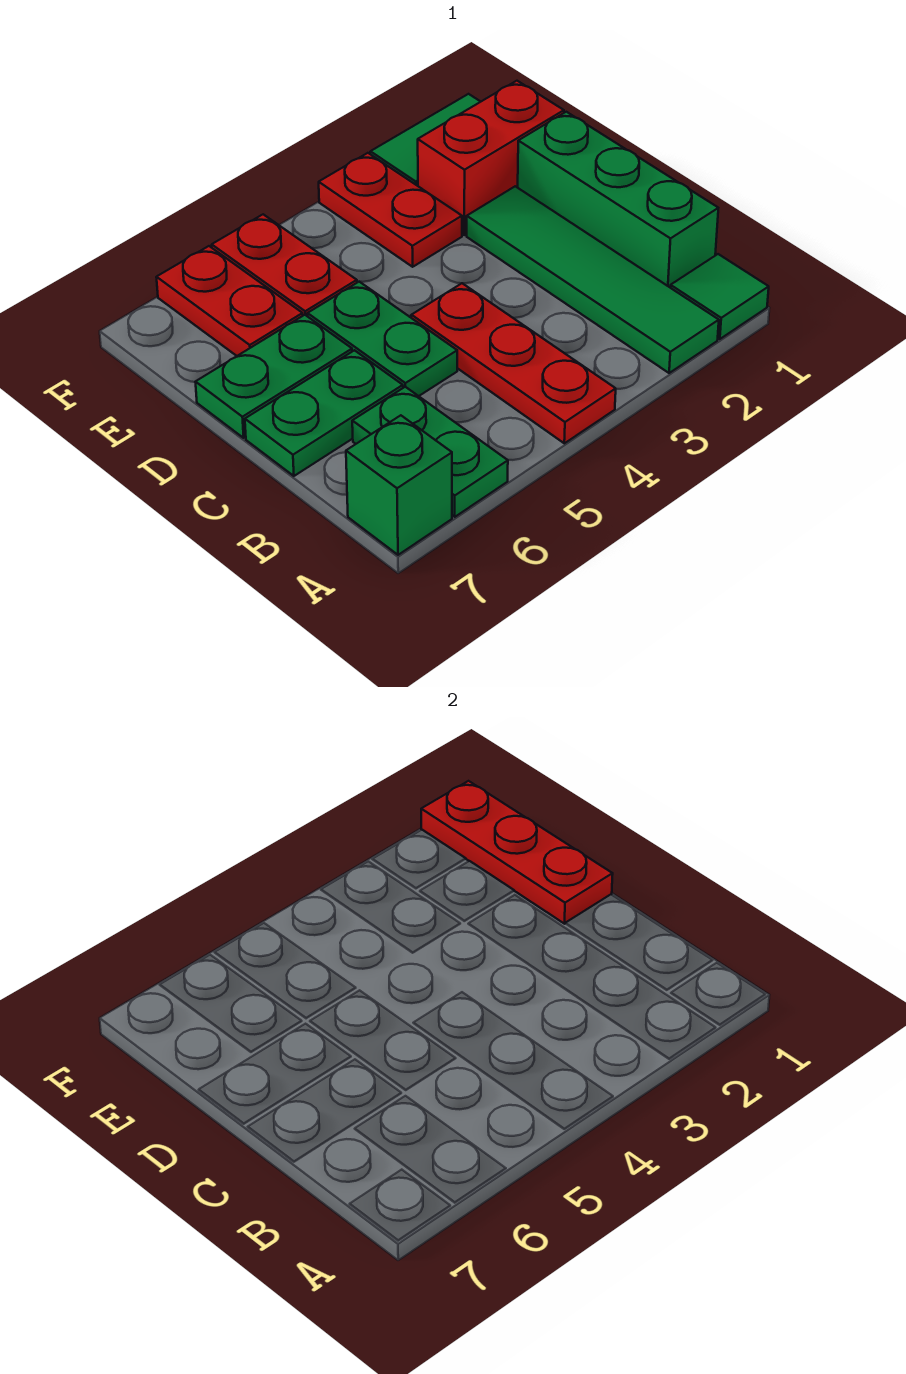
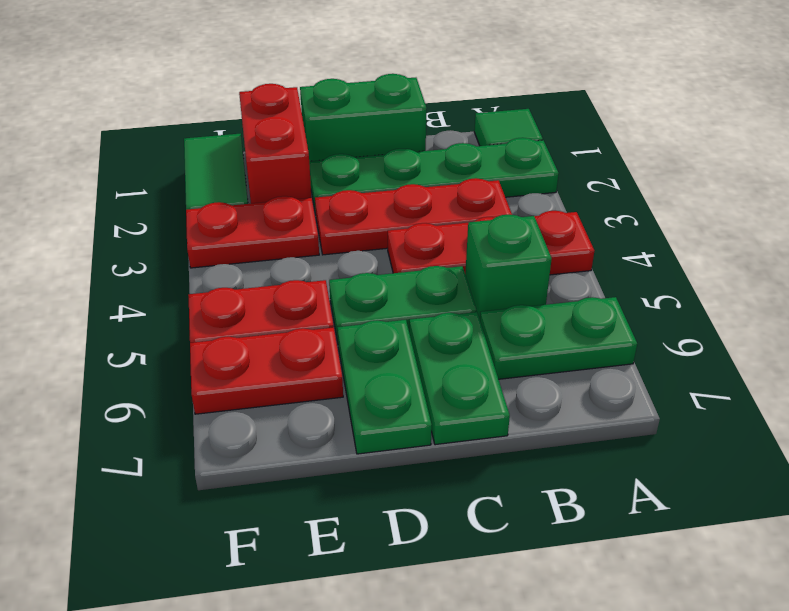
green tile A2:D2 level 1 -> green plate A2:D2 level 1
green brick A7 level 1 -> green brick B5 level 1
green brick B1:D1 level 1 -> green brick C1:D1 level 1
red plate D1:F1 level 2 -> red plate B3:D3 level 1

